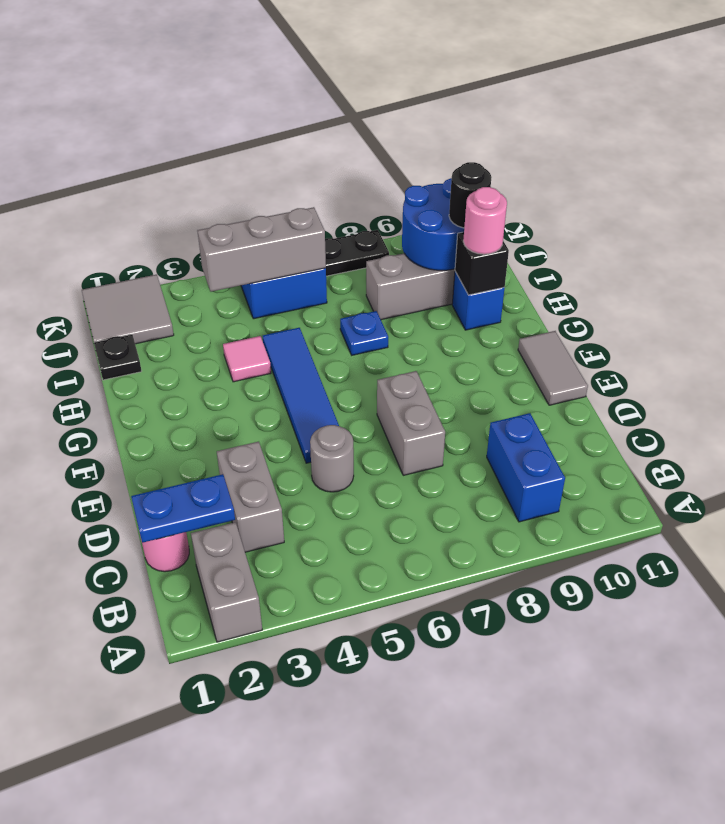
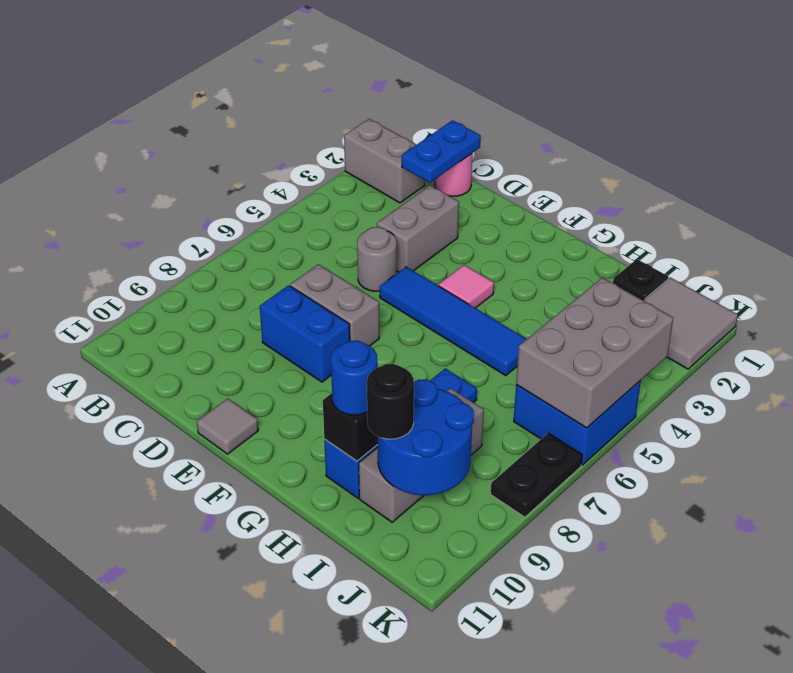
blue brick B9:C9 level 1 -> blue brick D8:E8 level 1
grey brick C3:D3 level 1 -> grey brick D3:D4 level 1
grey tile E11:F11 level 1 -> grey tile E11 level 1
pink tile H4 level 1 -> pink tile F4 level 1
pink round brick H10 level 3 -> blue round brick H10 level 3
grey brick J4:J6 level 2 -> grey brick J4:K6 level 2

